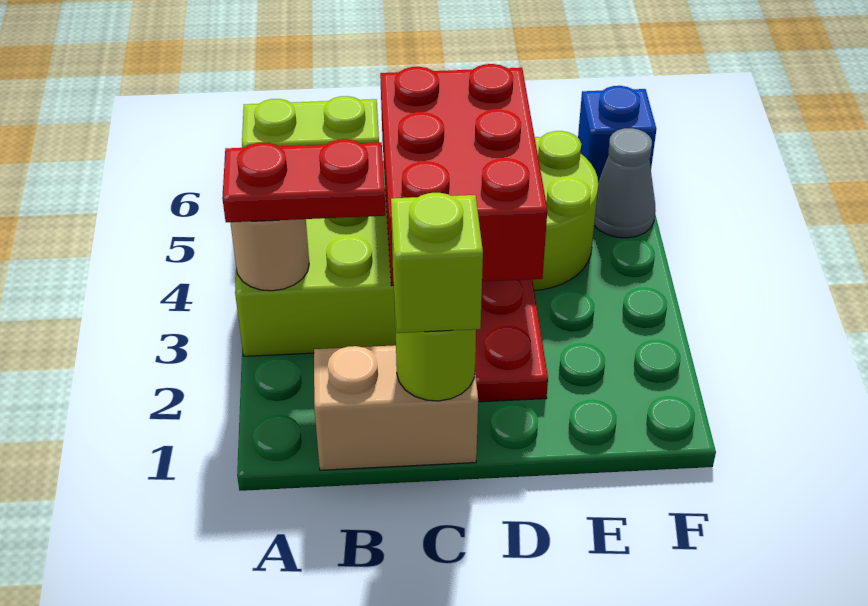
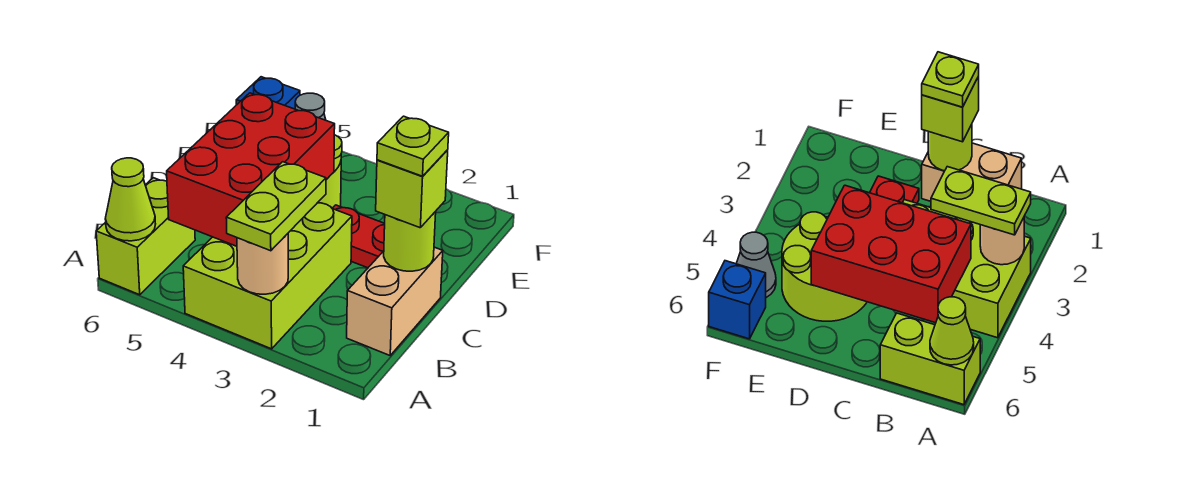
red plate A3:B3 level 3 -> lime plate A3:B3 level 3
none -> lime cone A6 level 2
none -> lime plate C1 level 4
red brick C3:D5 level 2 -> red brick B4:D5 level 2

